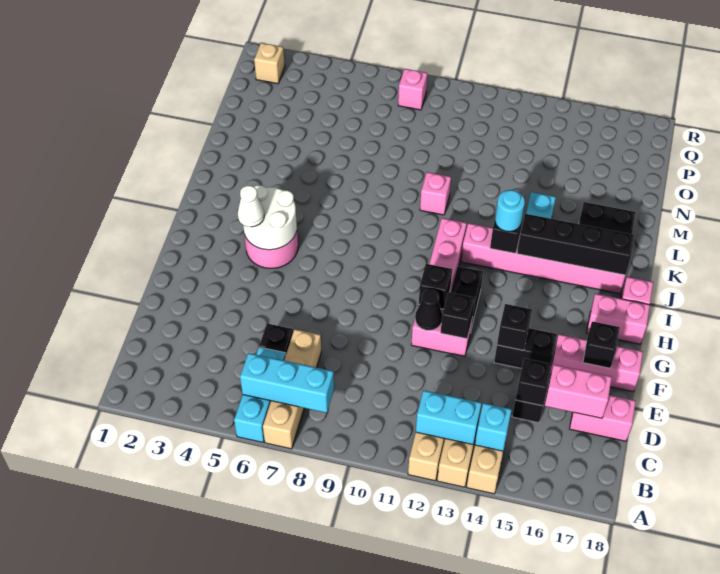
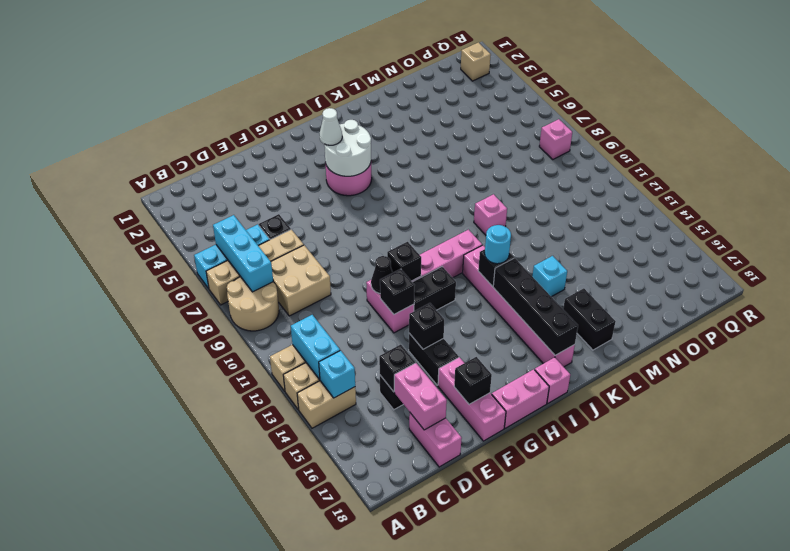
none -> tan round brick A8:B9 level 1
none -> tan brick C8:D9 level 1
pink brick H17:H18 level 1 -> pink brick G18:H18 level 1

